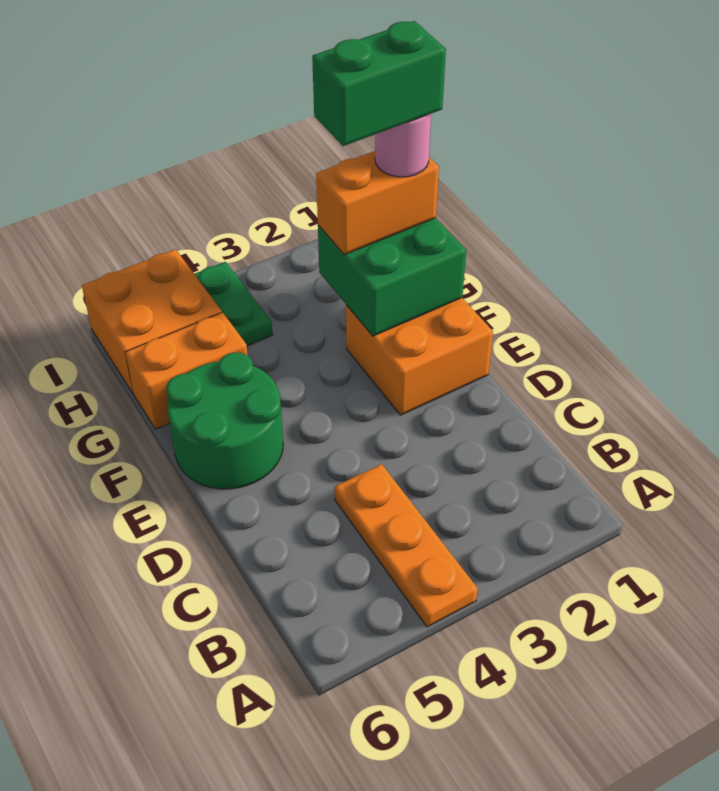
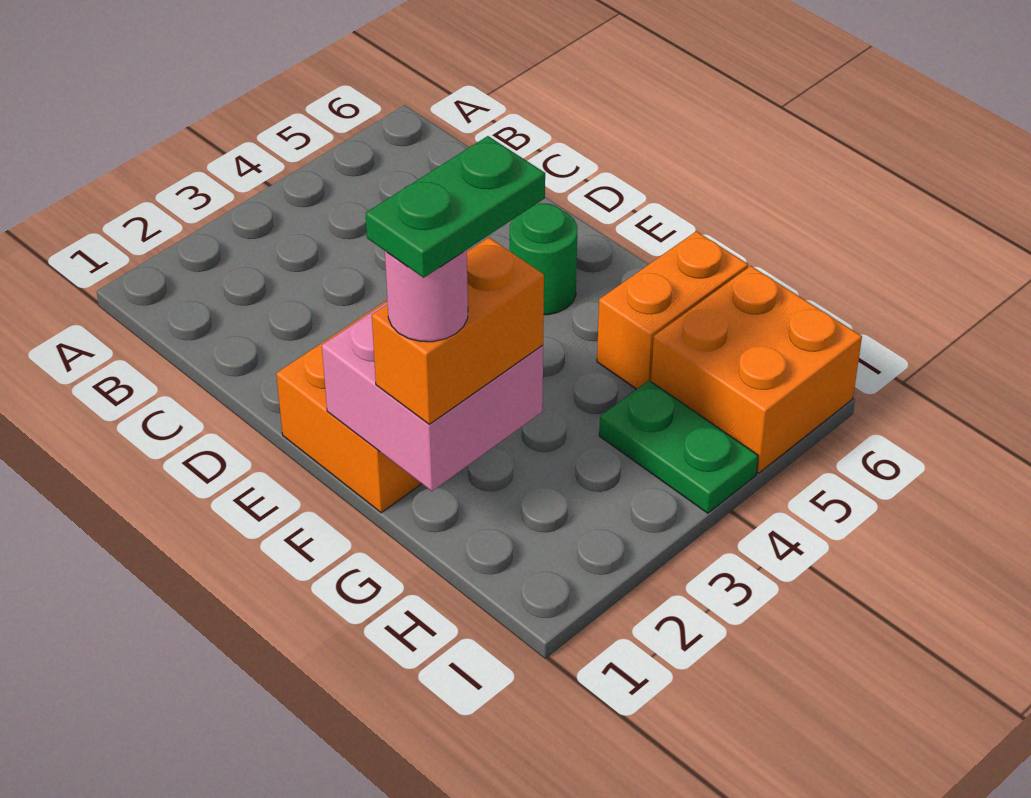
orange plate A4:C4 level 1 -> none
green round brick E5:F6 level 1 -> green round brick E5 level 1
green brick F1:G2 level 2 -> pink brick F1:G2 level 2
green brick G1:G2 level 5 -> green plate G1:G2 level 5

